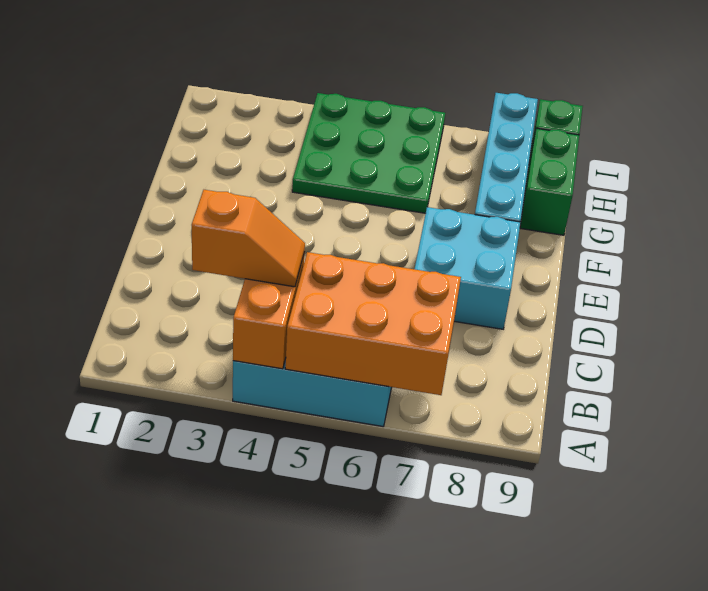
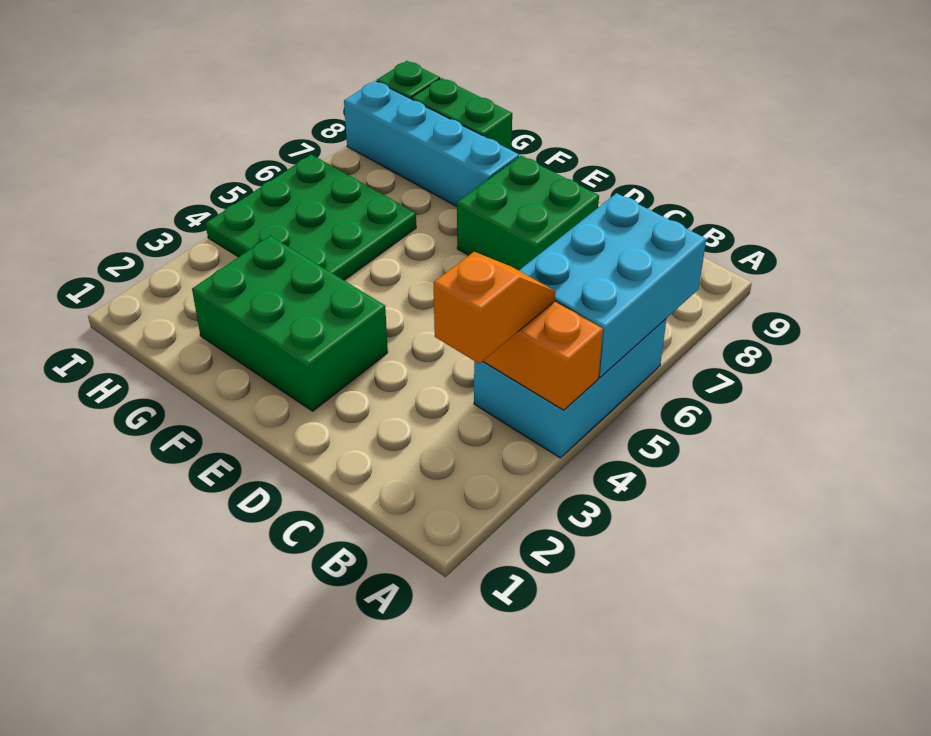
orange brick A5:B7 level 2 -> cyan brick A5:B7 level 2
cyan brick D7:E8 level 1 -> green brick D7:E8 level 1
none -> green brick E2:G3 level 1

